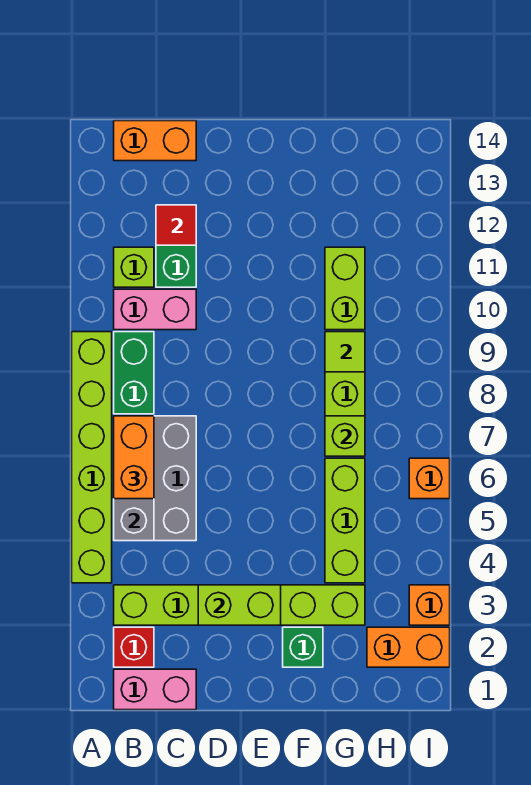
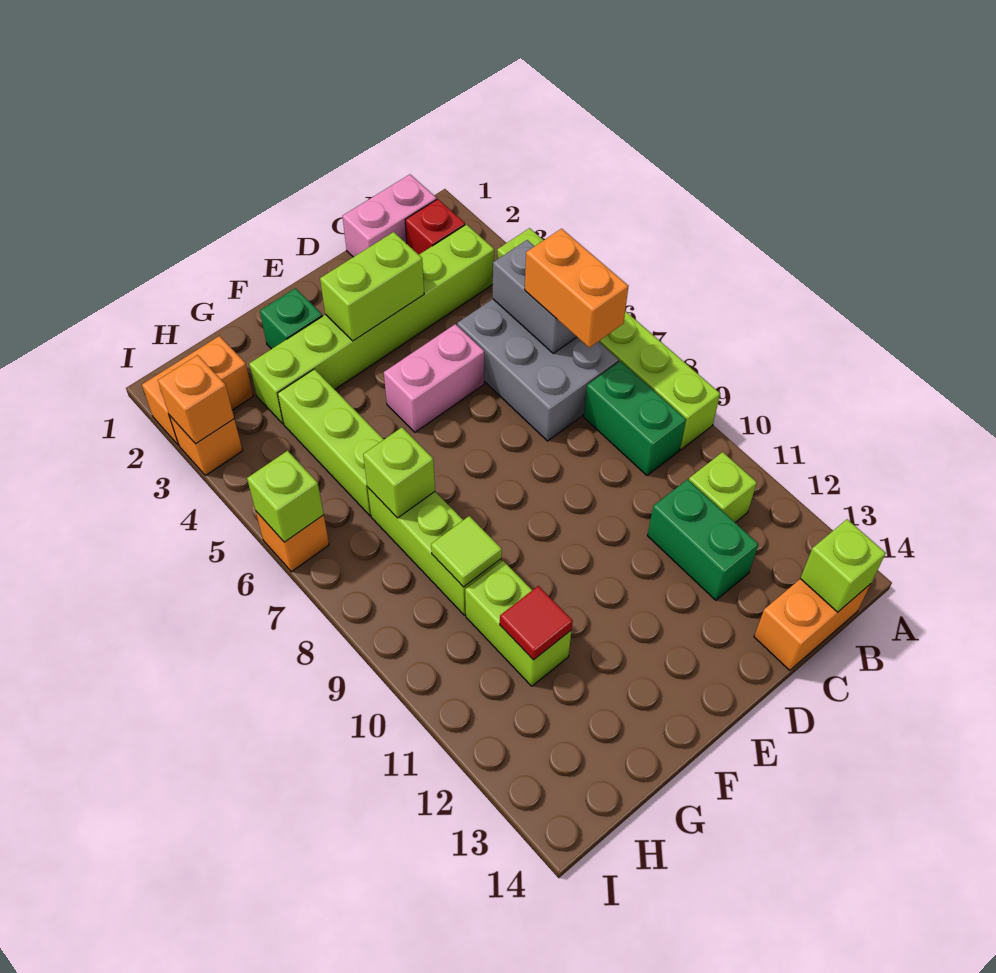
pink brick B10:C10 level 1 -> pink brick D5:E5 level 1
none -> lime brick B14 level 2
red tile C12 level 2 -> red tile G11 level 2
none -> orange brick I3 level 2
none -> lime brick I6 level 2

